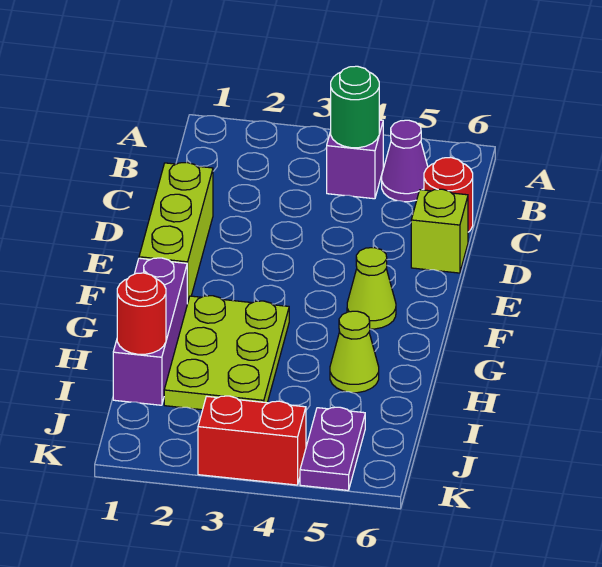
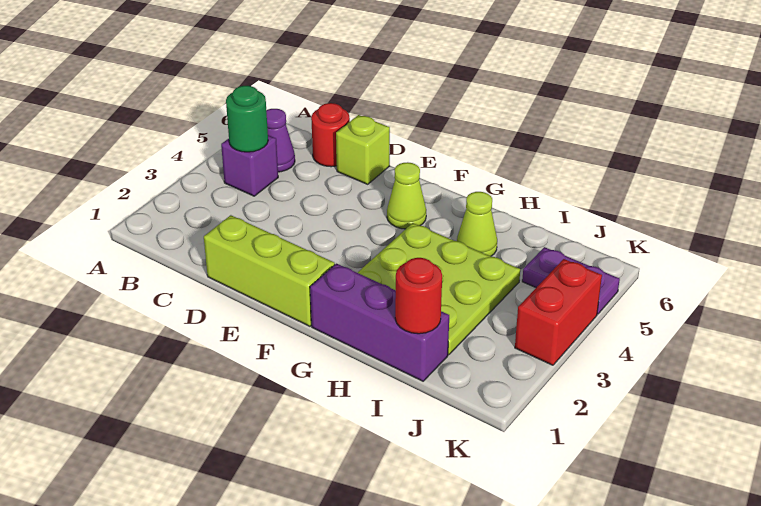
lime plate G2:I3 level 1 -> lime plate G2:I4 level 1

